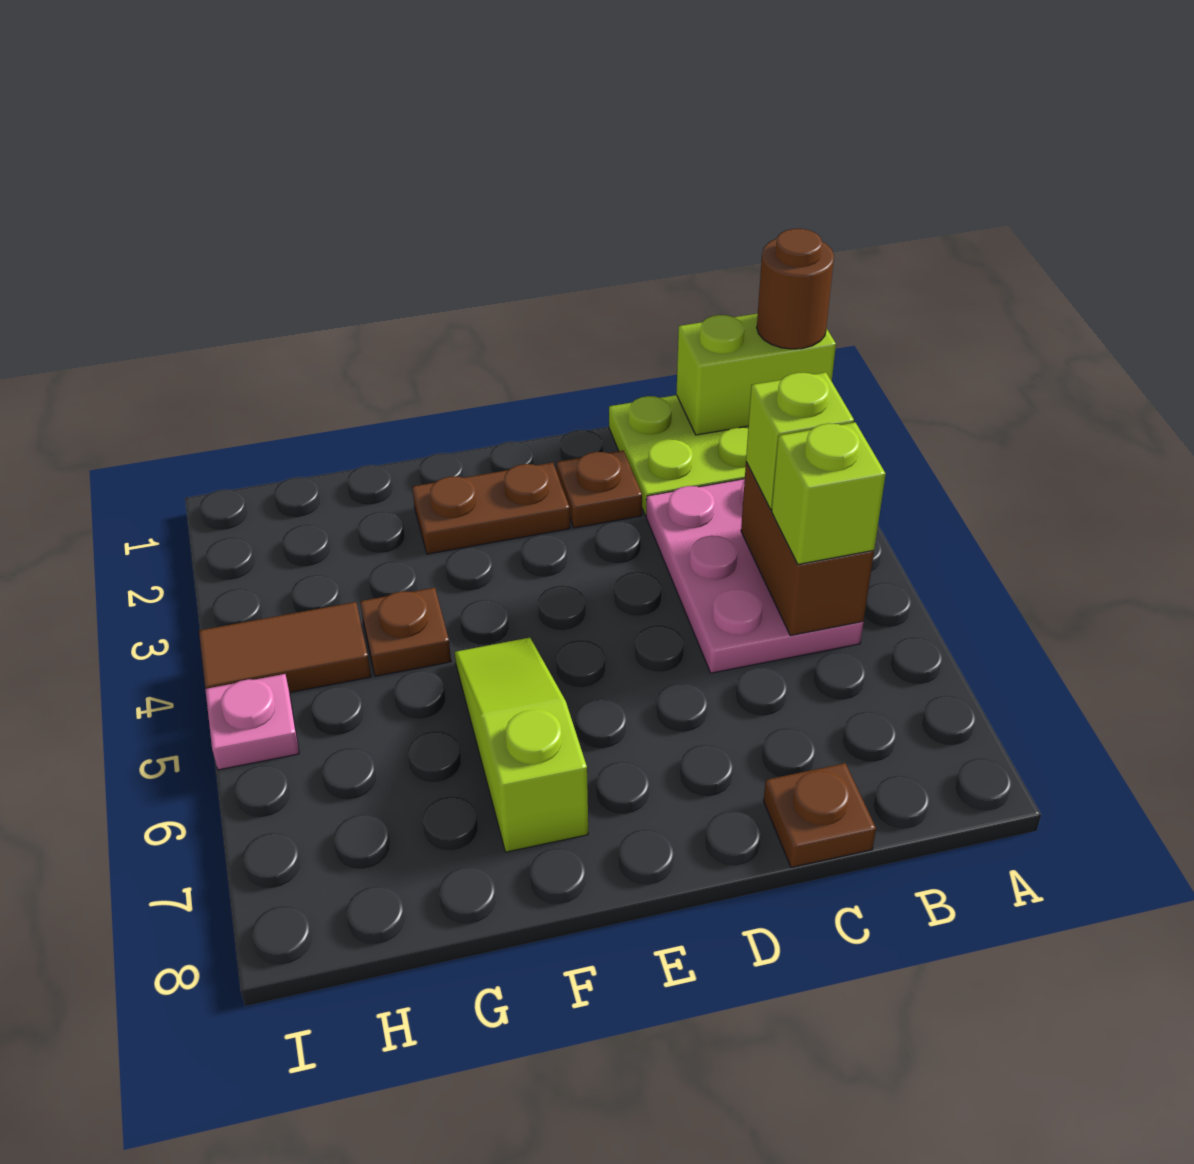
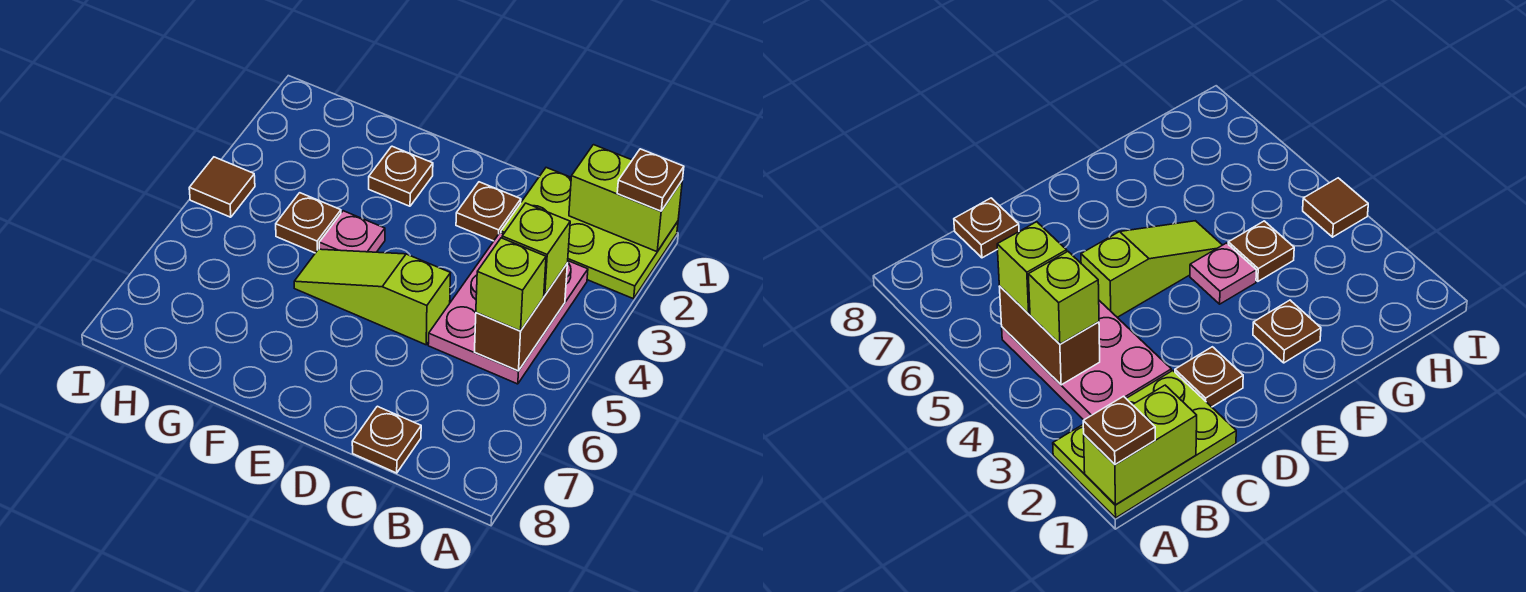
brown round brick A1 level 3 -> brown plate A1 level 3
brown plate E2:F2 level 1 -> brown plate F2 level 1
lime slope F5:F7 level 1 top 7 -> lime slope D5:F5 level 1 top D
brown tile H4:I4 level 1 -> brown tile I4 level 1
pink plate I5 level 1 -> pink plate F4 level 1

